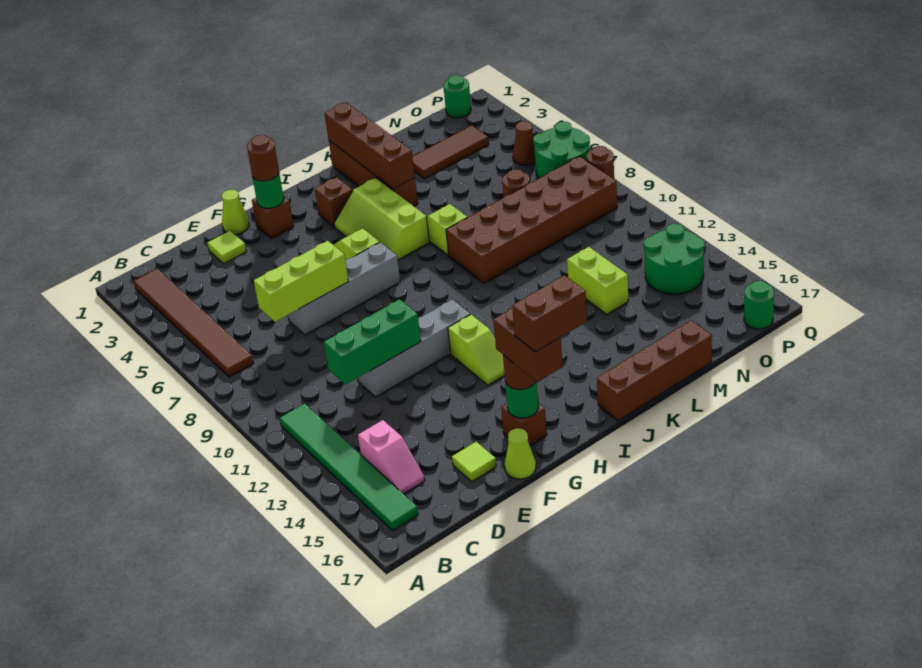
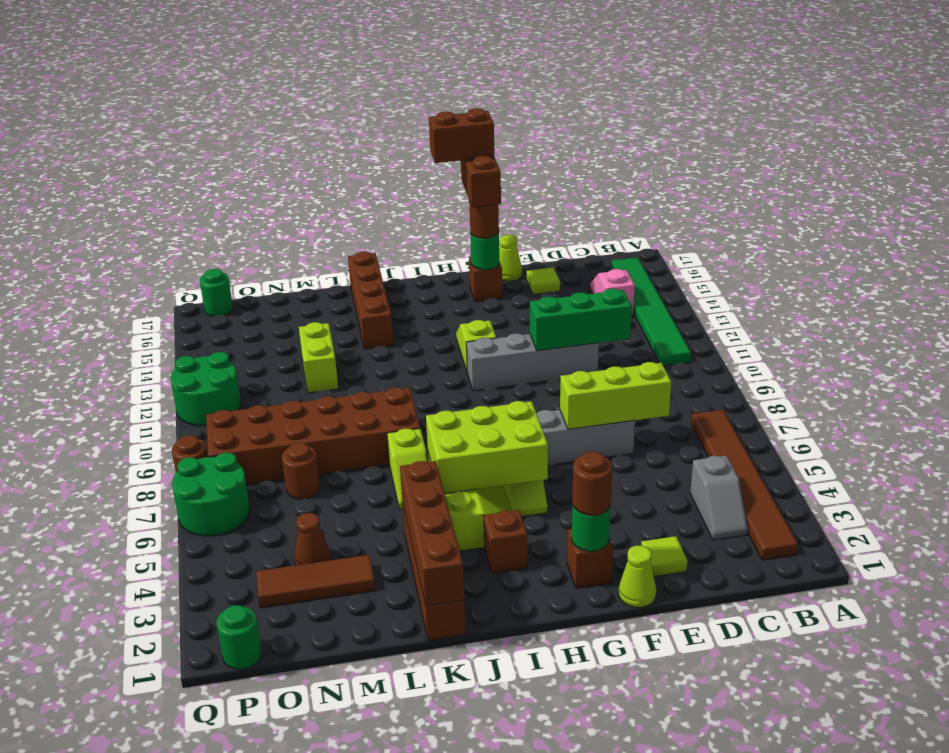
none -> grey slope C3:C4 level 1 top 4
none -> lime brick H5:J6 level 2
brown brick J17:M17 level 1 -> brown brick K14:K17 level 1
green round brick O13:P14 level 1 -> green round brick P11:Q12 level 1
brown cone P5 level 1 -> brown cone N4 level 1

